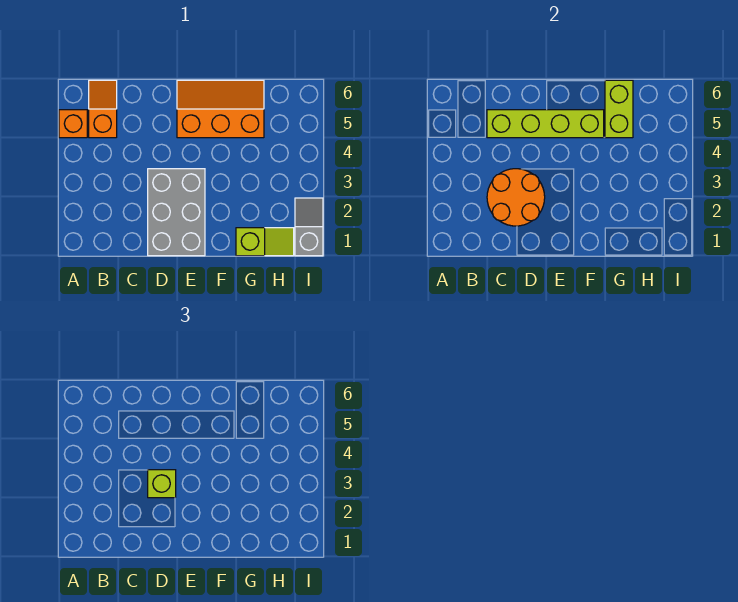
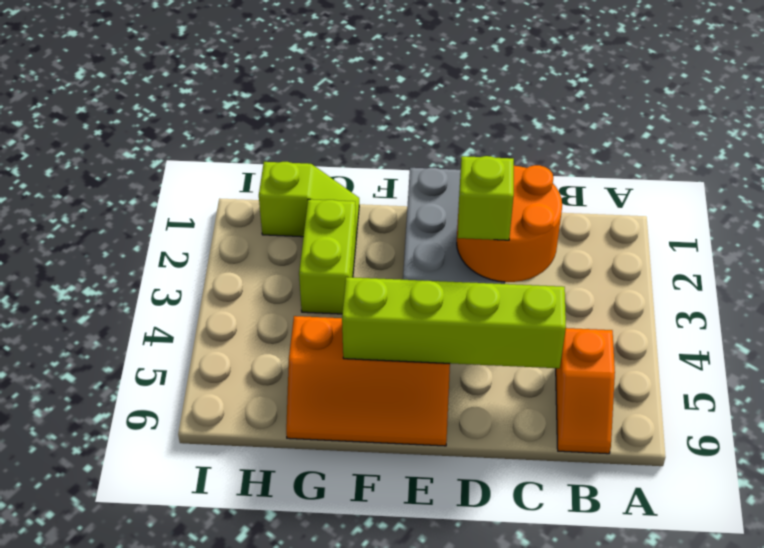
orange brick A5 level 1 -> none
lime slope G1:H1 level 1 top G -> lime slope G1:H1 level 1 top H
lime brick G5:G6 level 2 -> lime brick G2:G3 level 1
grey slope I1:I2 level 1 top 1 -> none

